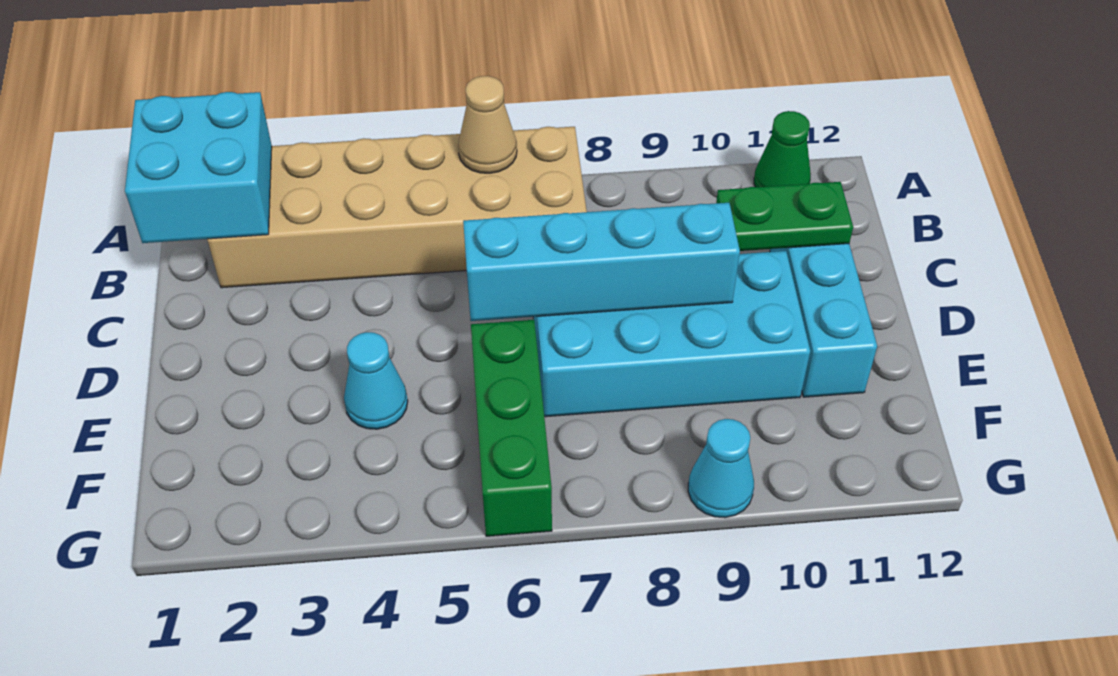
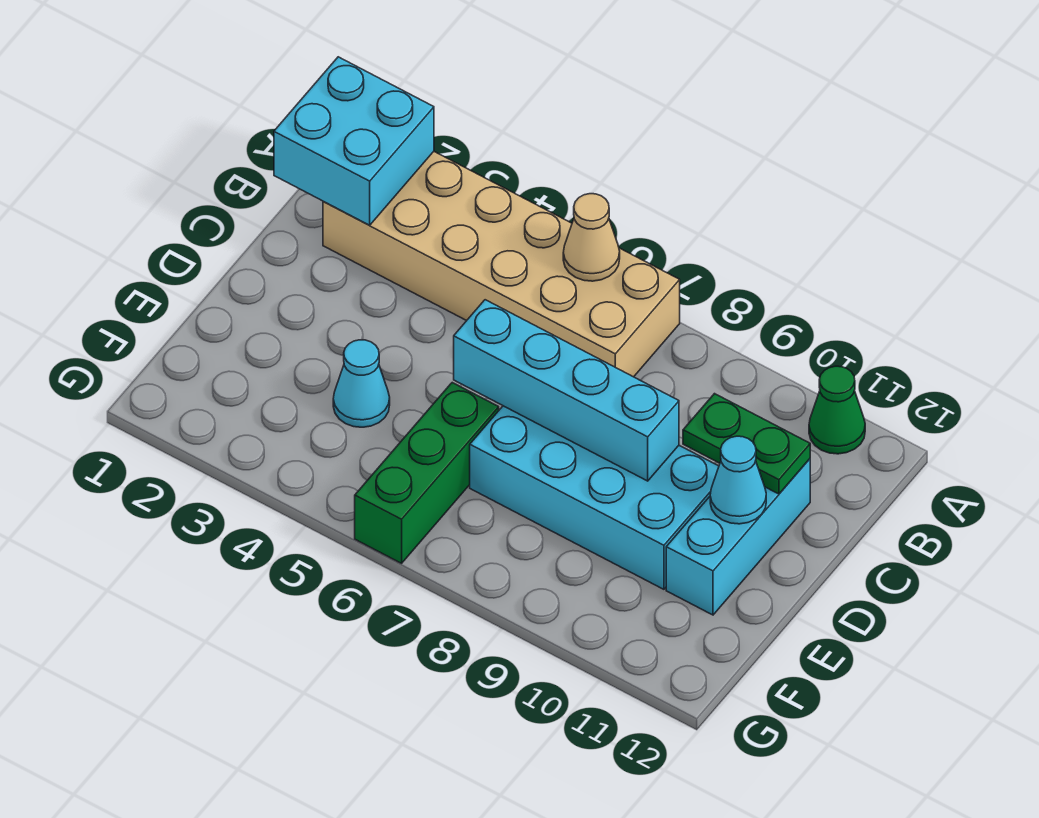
cyan cone G9 level 1 -> cyan cone D11 level 2

